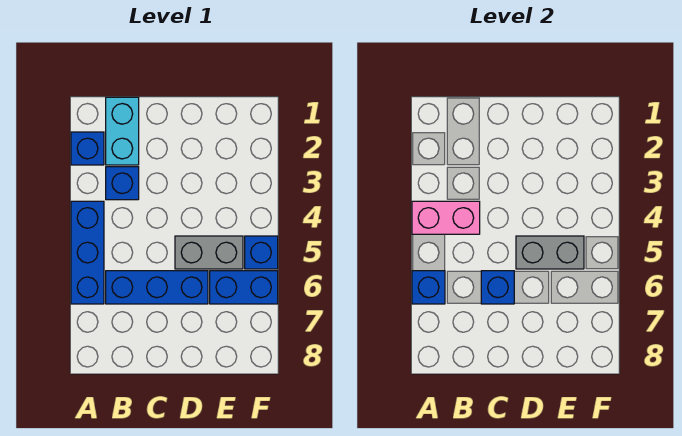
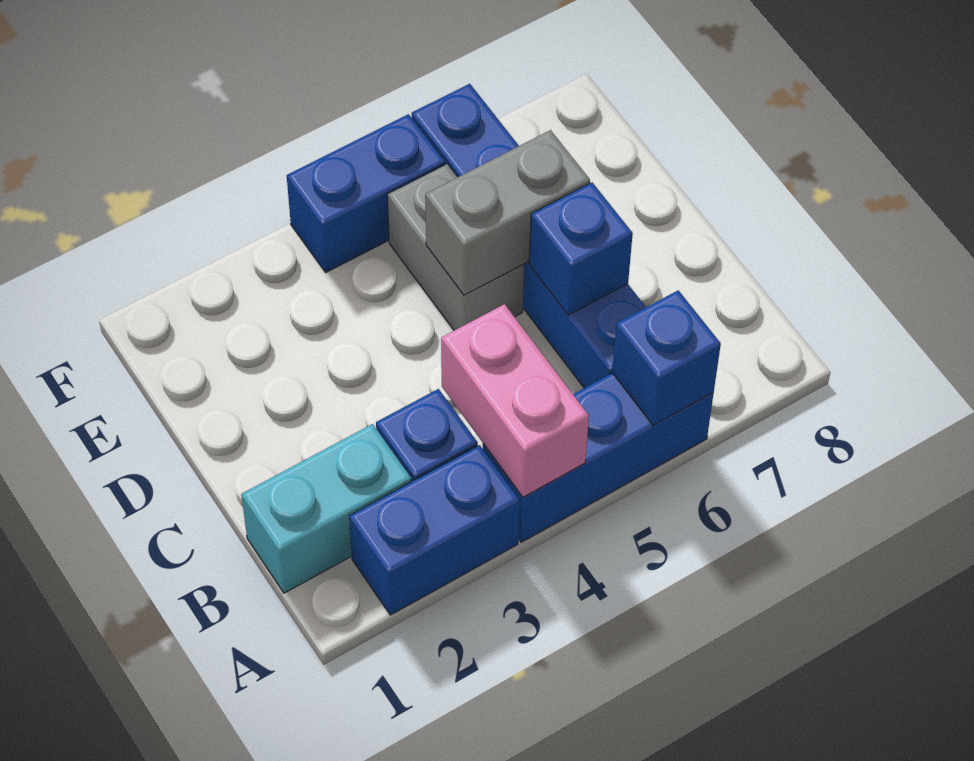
blue brick A2 level 1 -> blue brick A2:A3 level 1
grey brick D5:E5 level 2 -> grey brick D5:D6 level 2
blue brick F5 level 1 -> blue brick F4:F5 level 1

